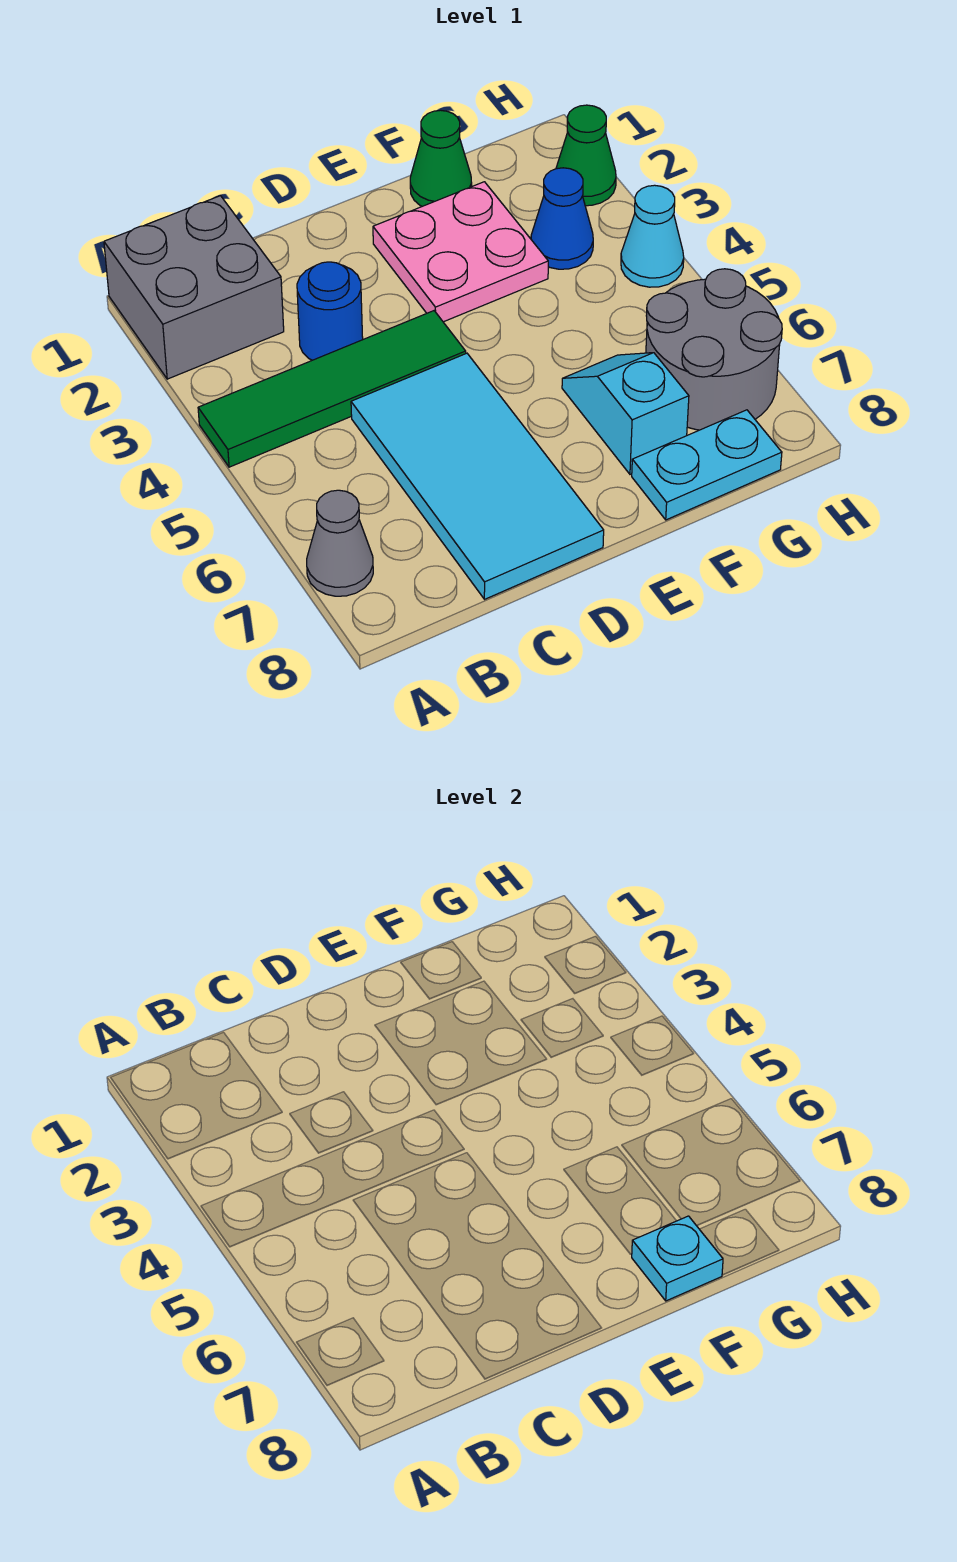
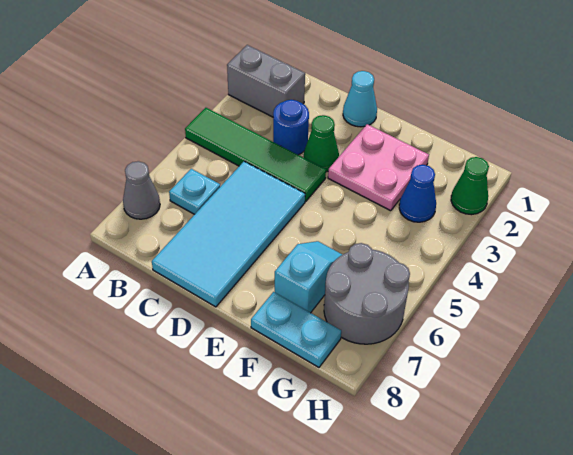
grey brick A1:B2 level 1 -> grey brick A2:B2 level 1
green cone F1 level 1 -> green cone D3 level 1
cyan plate F8 level 2 -> cyan plate B6 level 1
cyan cone H4 level 1 -> cyan cone D1 level 1

